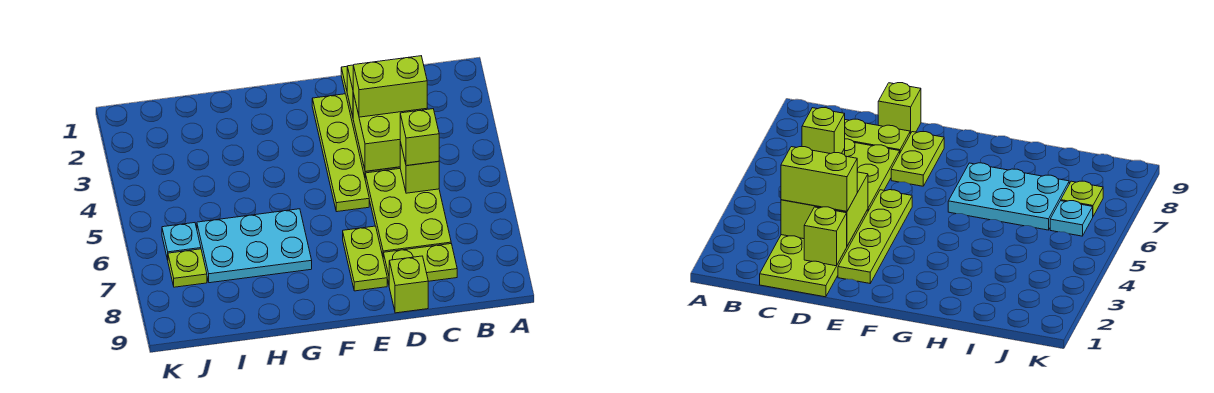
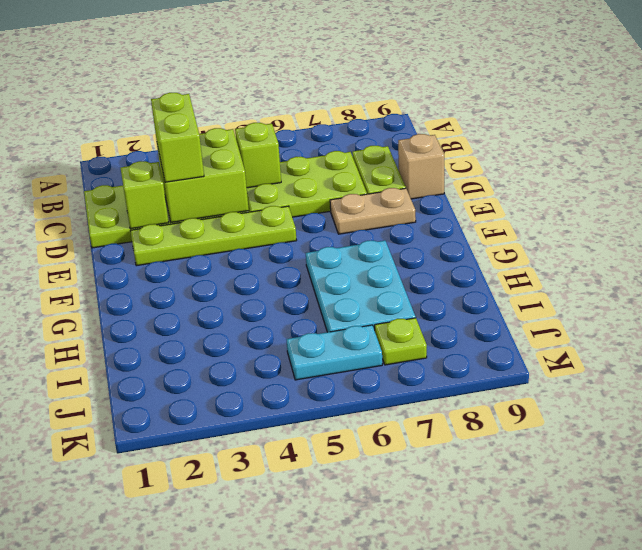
lime brick C5 level 3 -> none
lime brick D9 level 1 -> tan brick D9 level 1
lime plate E7:E8 level 1 -> tan plate E7:E8 level 1
cyan plate J6 level 1 -> cyan plate J5:J6 level 1

